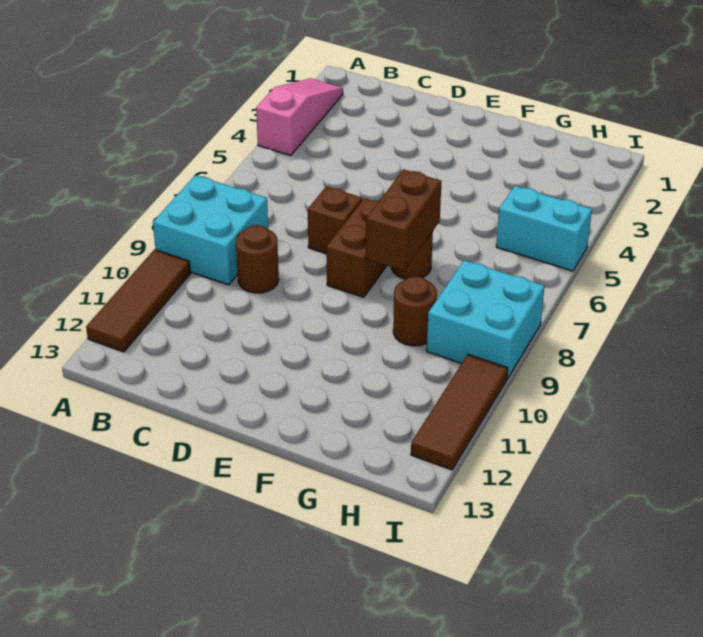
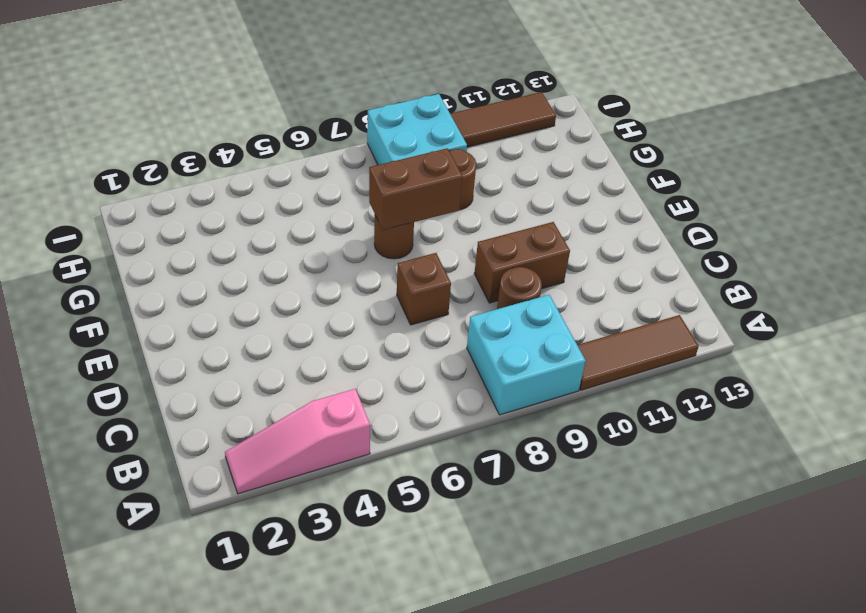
brown brick E7:E8 level 1 -> brown brick D9:D10 level 1
cyan brick H5:I5 level 1 -> none

